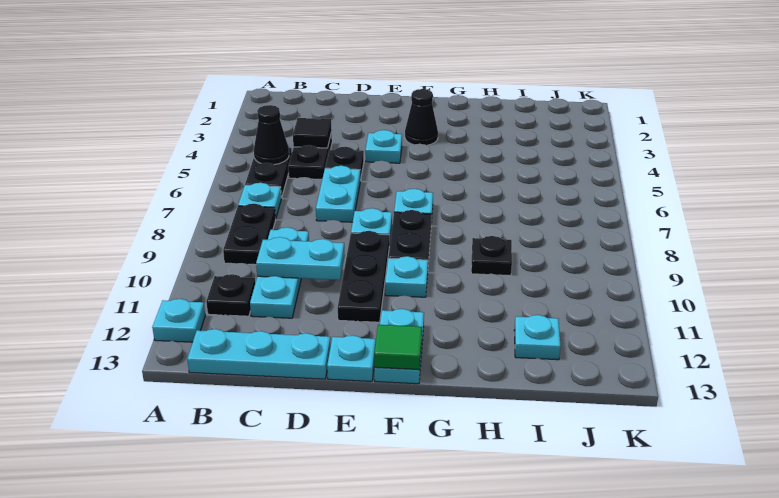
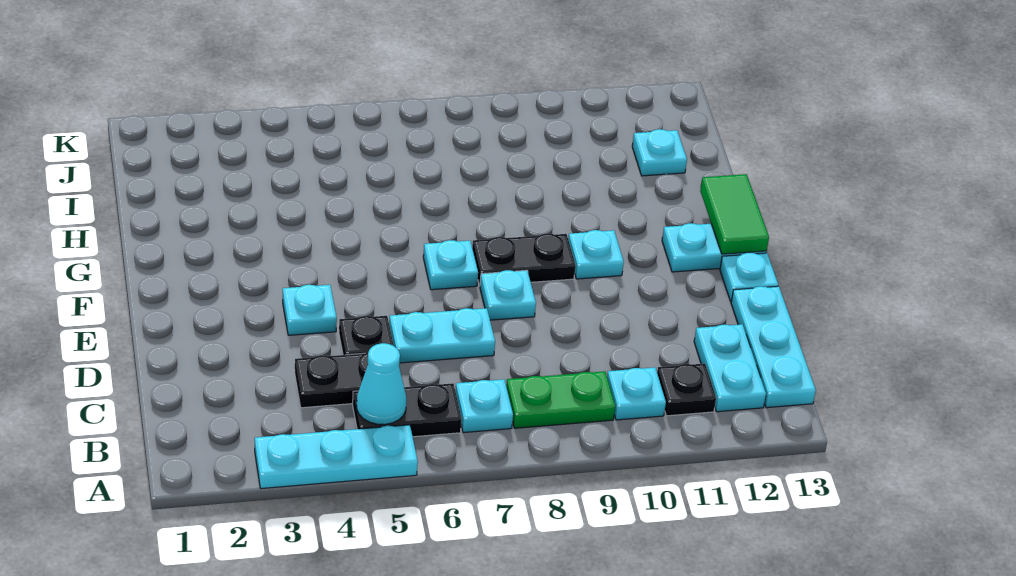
cyan plate A12 level 1 -> cyan plate B10 level 1
black cone B5 level 2 -> cyan cone B5 level 2
black plate B8:B9 level 1 -> green plate B8:B9 level 1
black tile C4 level 2 -> none
cyan plate C9:C11 level 1 -> cyan plate A3:A5 level 1
cyan plate C10:D10 level 2 -> cyan plate B12:C12 level 1
black plate E9:E11 level 1 -> none
black cone F3 level 1 -> none
green tile F13 level 2 -> green tile F13:G13 level 2
black plate H9 level 1 -> none

